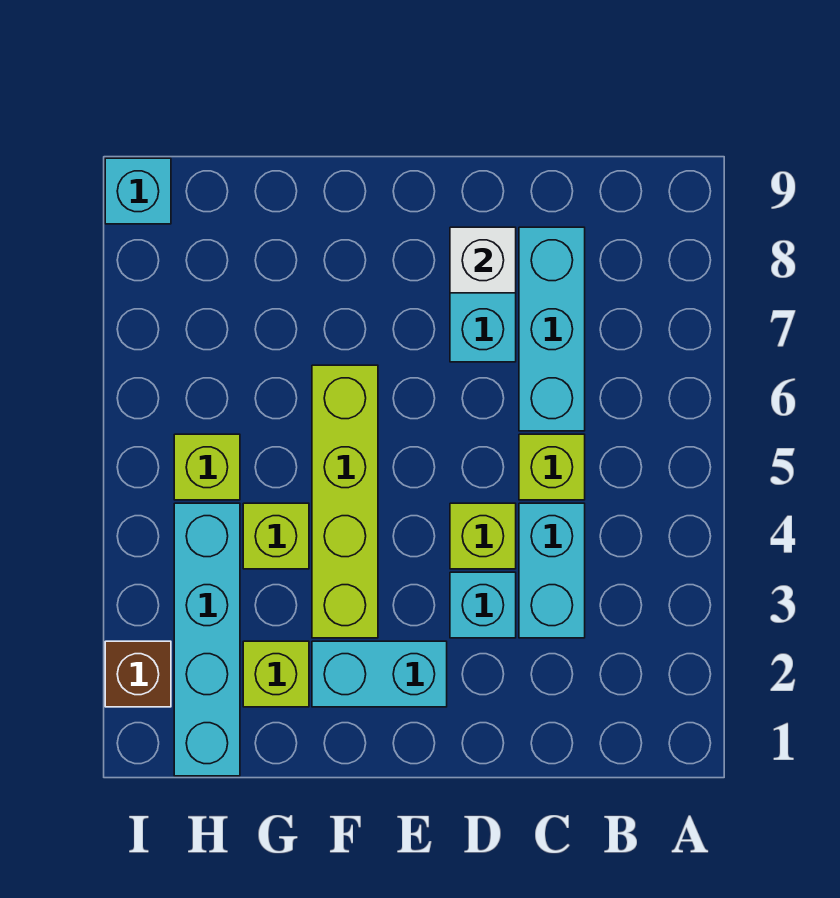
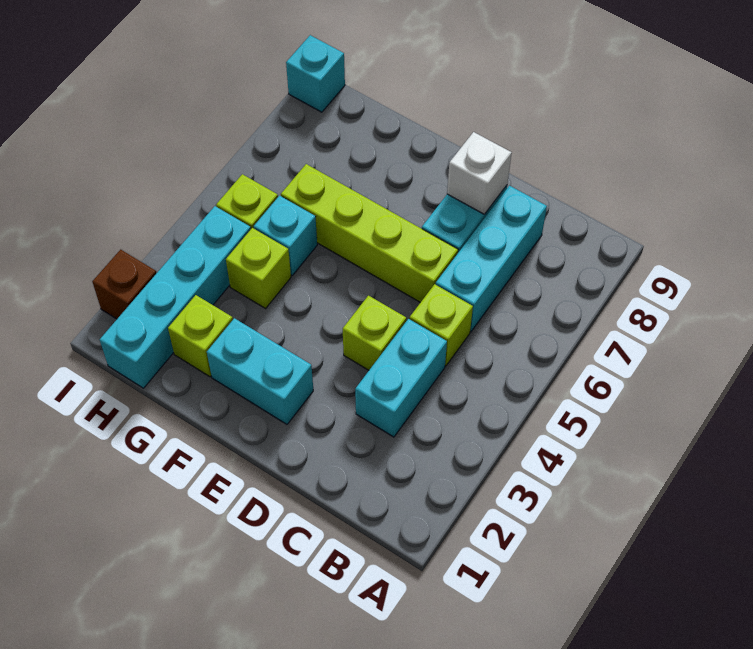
cyan brick D3 level 1 -> cyan brick G5 level 1
lime brick F3:F6 level 1 -> lime brick D6:G6 level 1

